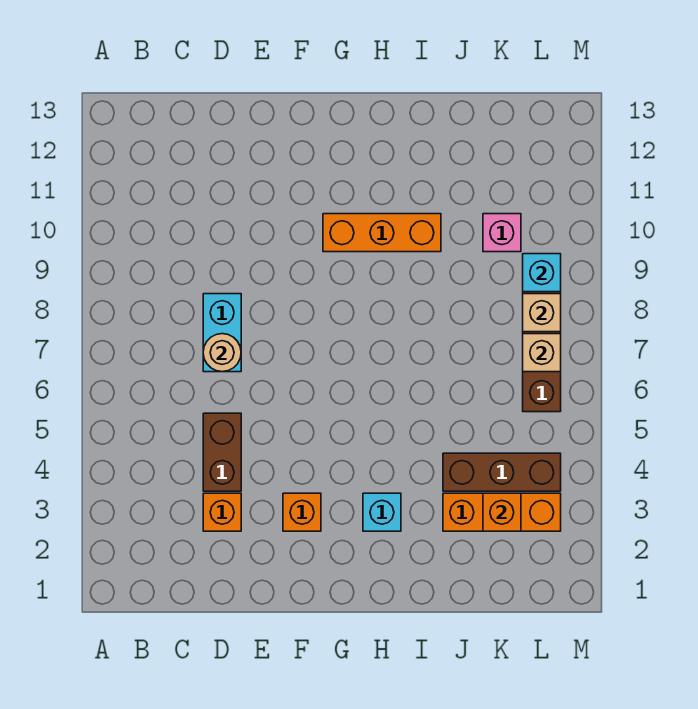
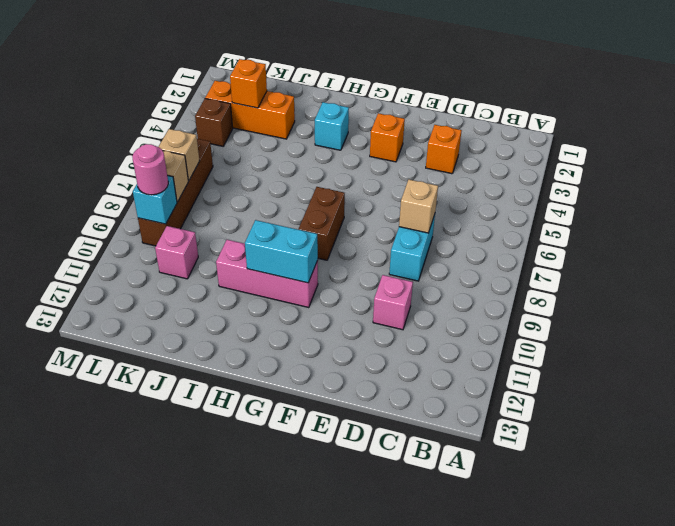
brown brick D4:D5 level 1 -> brown brick G7:G8 level 1
tan round brick D7 level 2 -> tan brick D7 level 2
none -> pink brick D10 level 1
orange brick G10:I10 level 1 -> pink brick G10:I10 level 1
none -> cyan brick G10:H10 level 2
brown brick J4:L4 level 1 -> brown brick L4 level 1
none -> pink round brick L9 level 3

